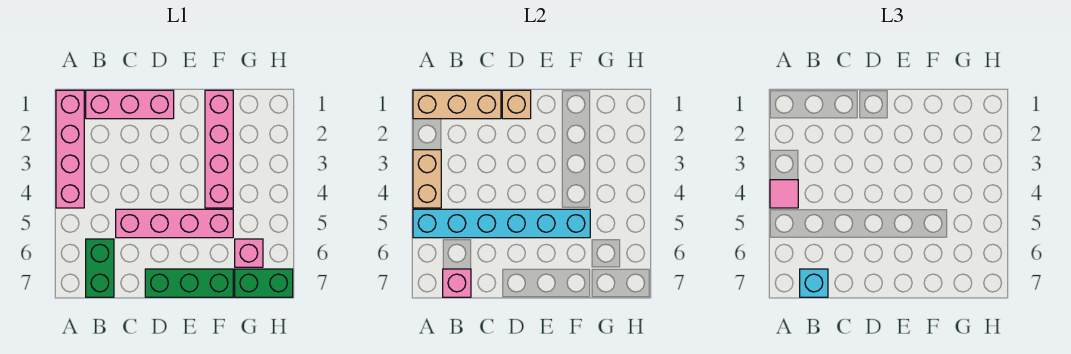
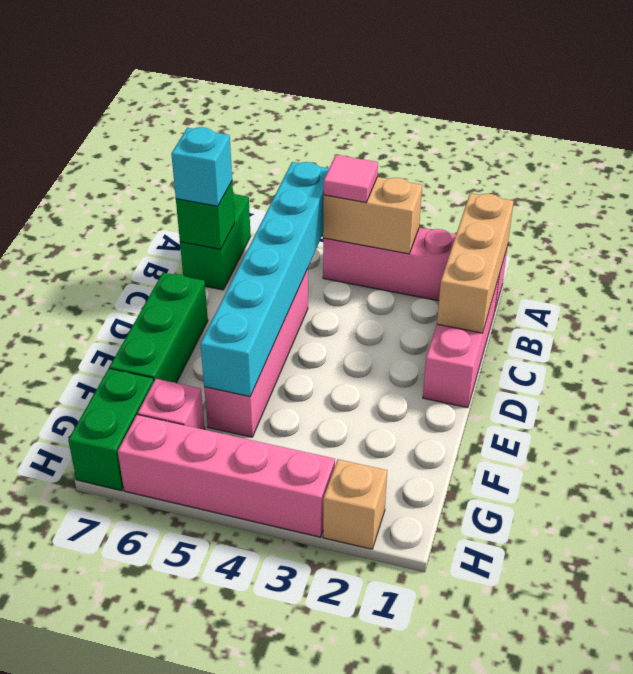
green brick B6:B7 level 1 -> green brick A7:B7 level 1
pink brick B7 level 2 -> green brick B7 level 2
tan brick D1 level 2 -> tan brick H2 level 1
pink brick F1:F4 level 1 -> pink brick H3:H6 level 1

